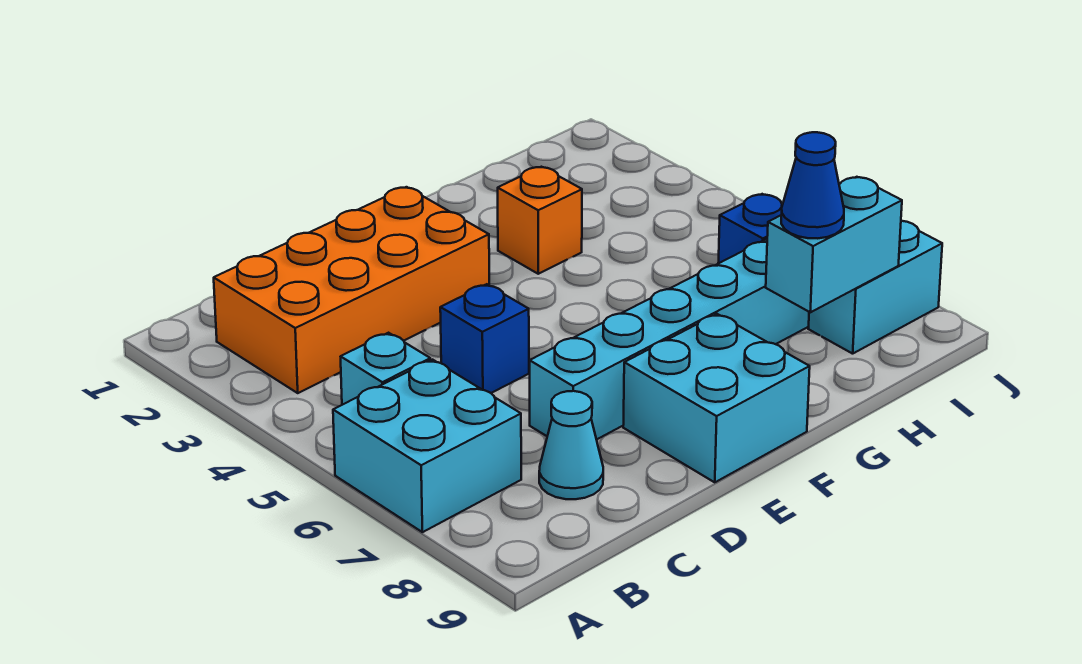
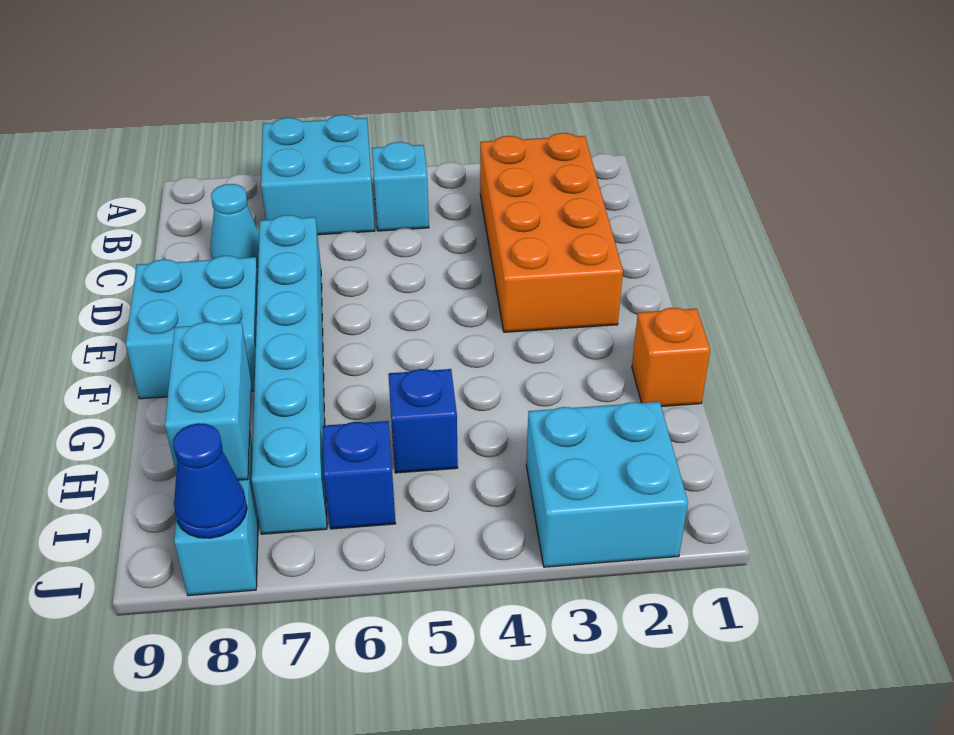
blue brick D5 level 1 -> blue brick H5 level 1
orange brick G3 level 1 -> orange brick G1 level 1
blue cone H8 level 3 -> blue cone J8 level 2
none -> cyan brick I2:J3 level 1

